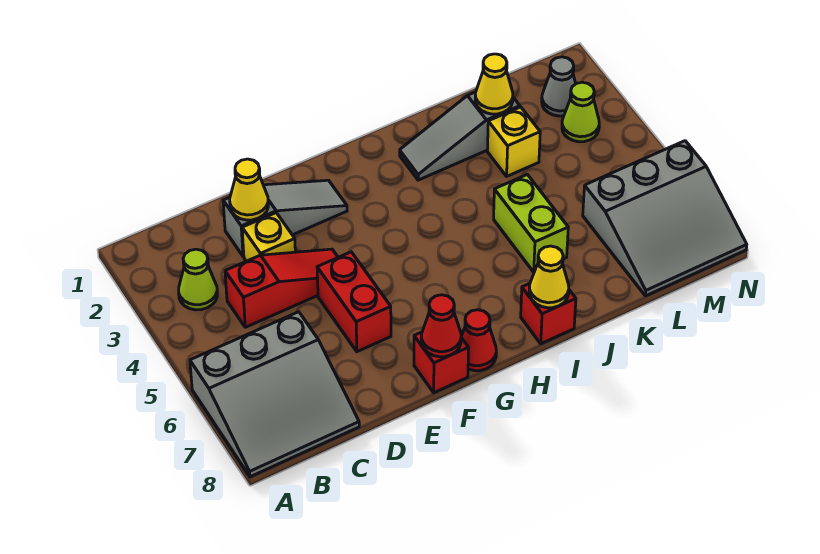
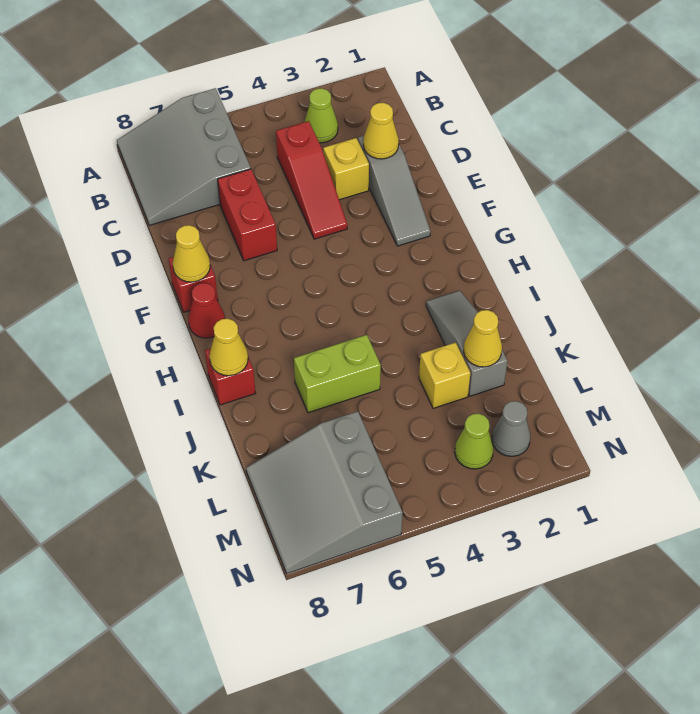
red brick E5:E6 level 1 -> red brick D6:E6 level 1
red cone F8 level 2 -> yellow cone F8 level 2

